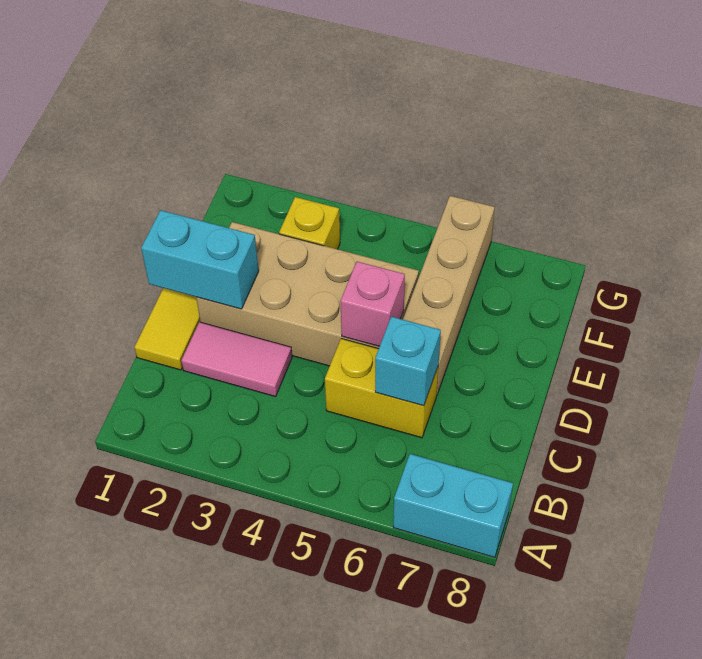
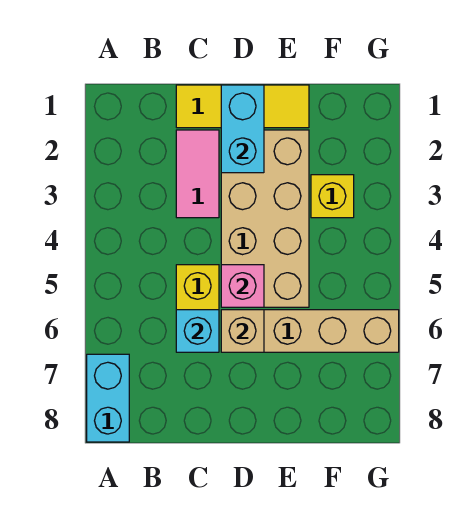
none -> tan brick D6 level 2

